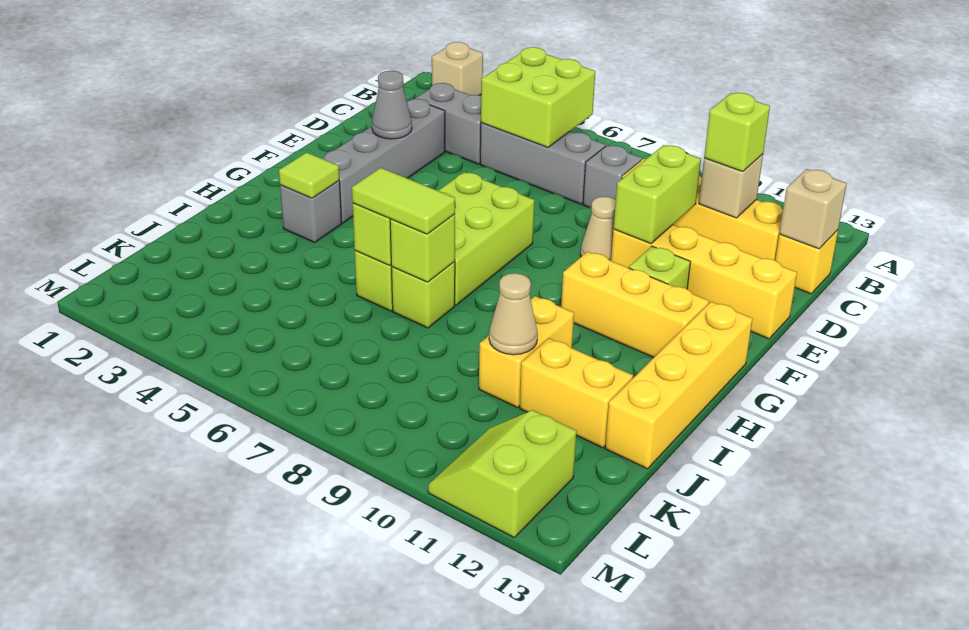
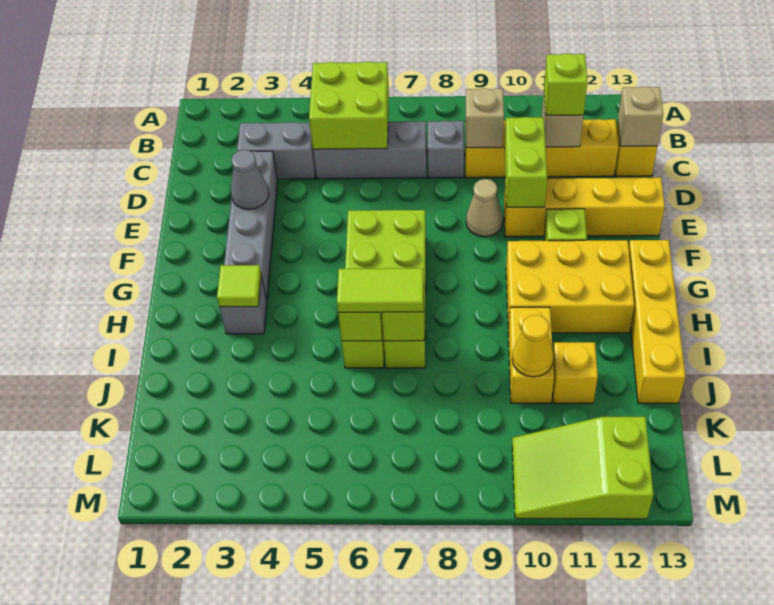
tan brick A2 level 1 -> tan brick C9 level 2
yellow brick G10:G12 level 1 -> yellow brick G10:H12 level 1
tan cone J10 level 2 -> yellow cone J10 level 2
yellow brick J11:J12 level 1 -> yellow brick J11 level 1
lime slope L11:M12 level 1 top 12 -> lime slope L10:M12 level 1 top 12

